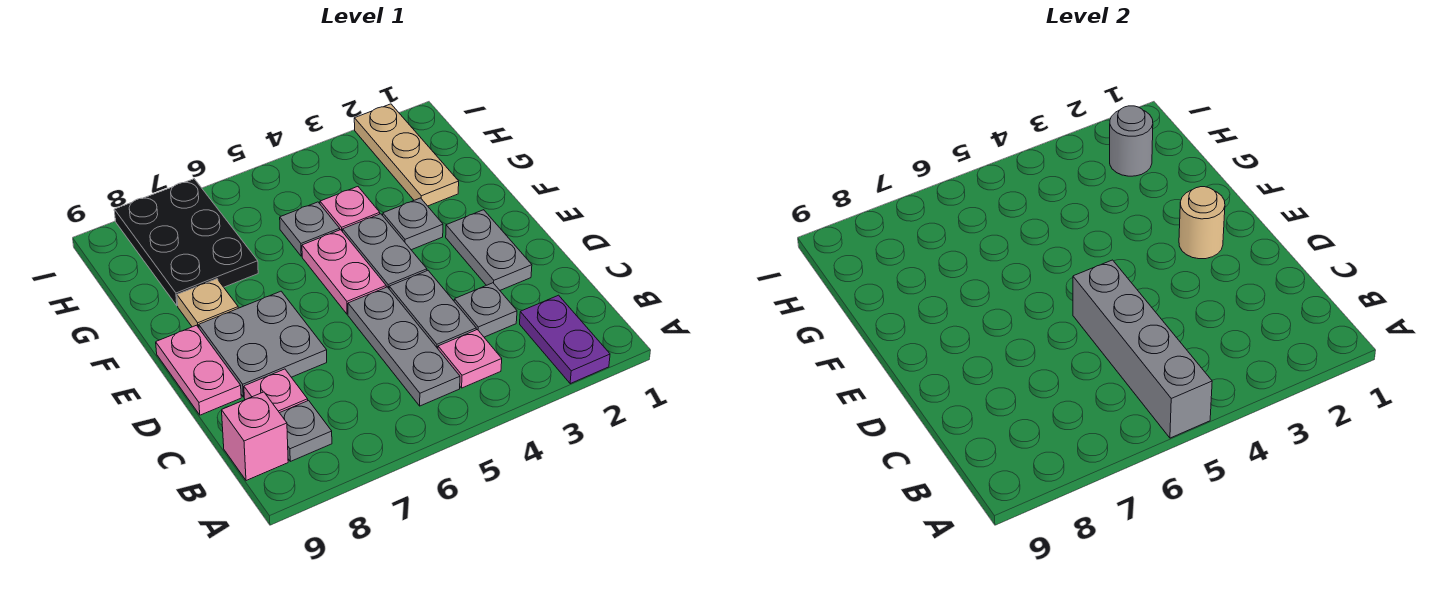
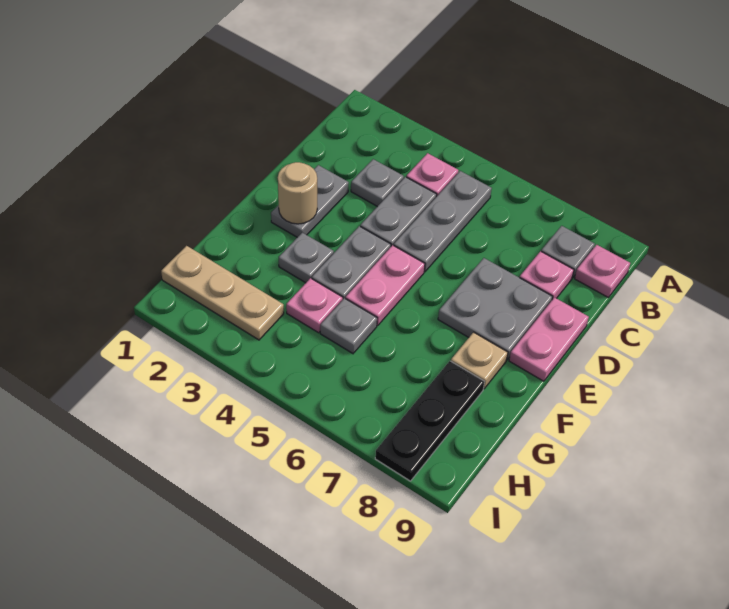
purple plate A2:B2 level 1 -> none
grey brick A5:D5 level 2 -> none
pink brick B9 level 1 -> pink plate B9 level 1
tan plate G2:I2 level 1 -> tan plate H1:H3 level 1
black plate G7:I8 level 1 -> black plate G8:I8 level 1
grey round brick H2 level 2 -> none

